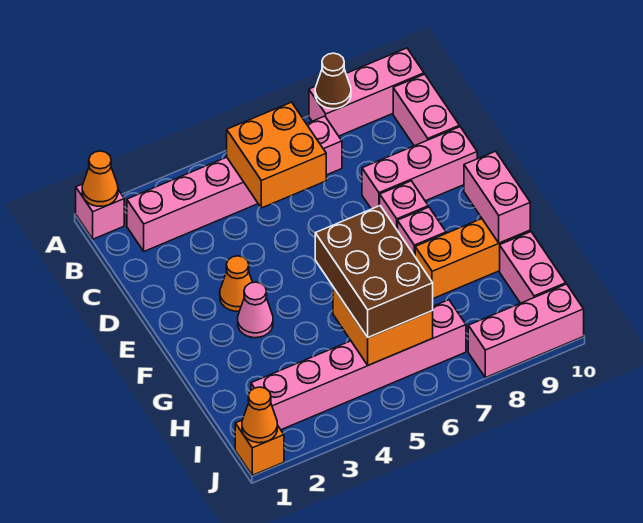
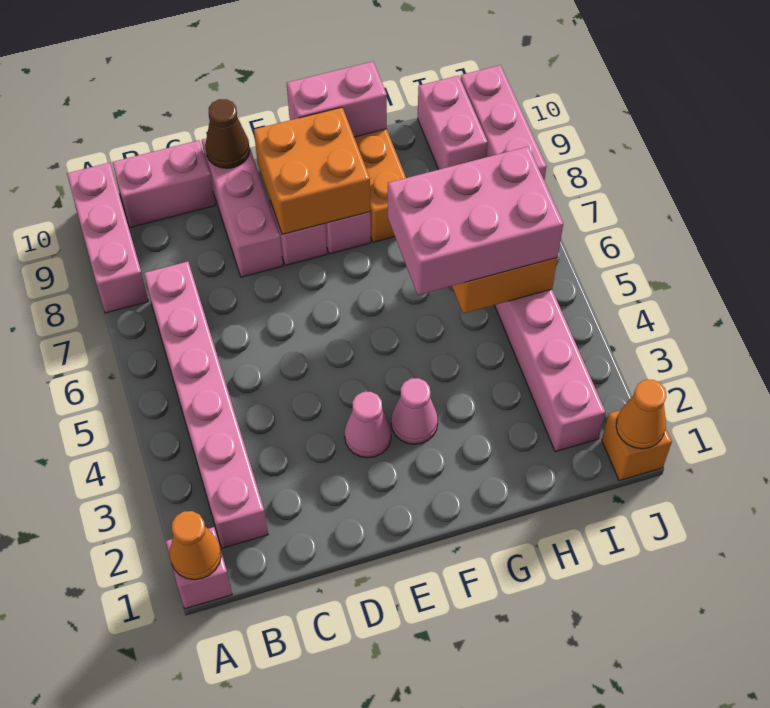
brown cone A8 level 2 -> brown cone D10 level 2
orange brick B5:C6 level 2 -> orange brick E8:F9 level 2
orange cone E3 level 1 -> pink cone E3 level 1
brown brick G5:I6 level 3 -> pink brick G5:I6 level 3
pink brick H10:I10 level 1 -> pink brick I9:I10 level 1

